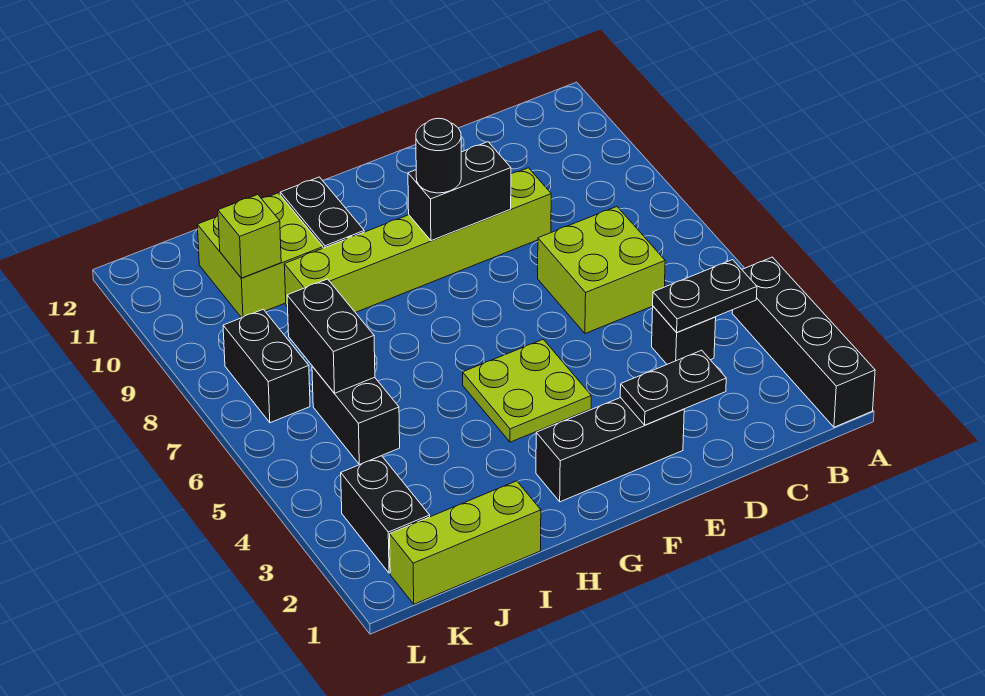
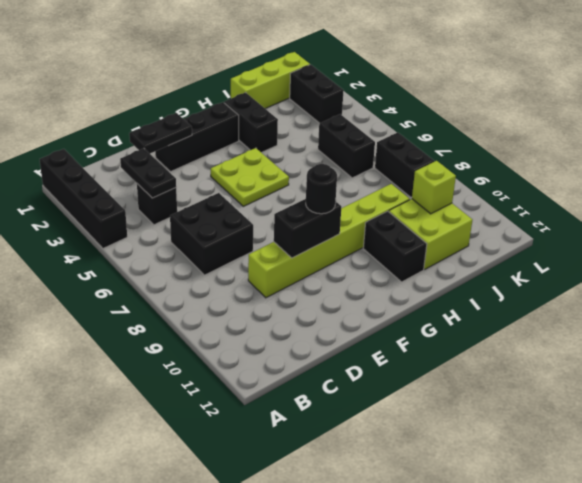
black plate B4:C4 level 2 -> black plate C3:C4 level 2
lime brick C6:D7 level 1 -> black brick C6:D7 level 1
black brick J6:J7 level 2 -> black brick H2:H3 level 1

